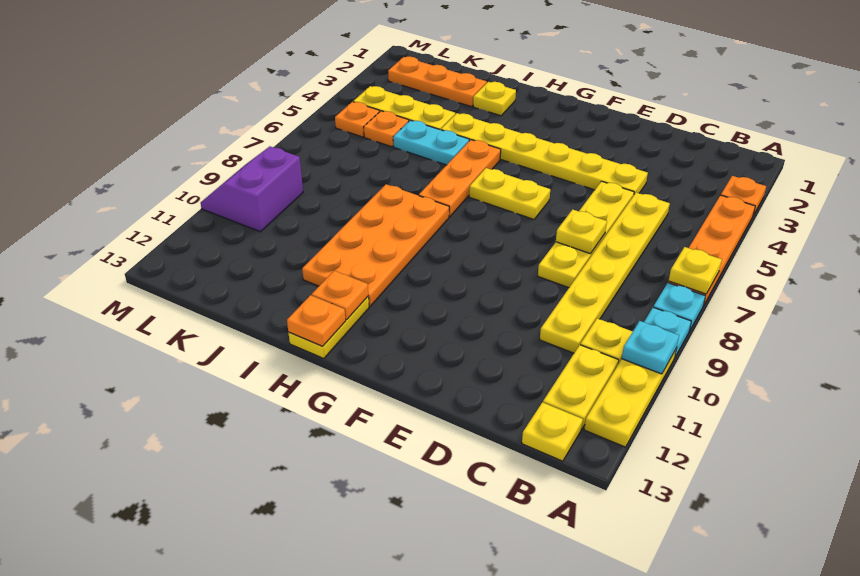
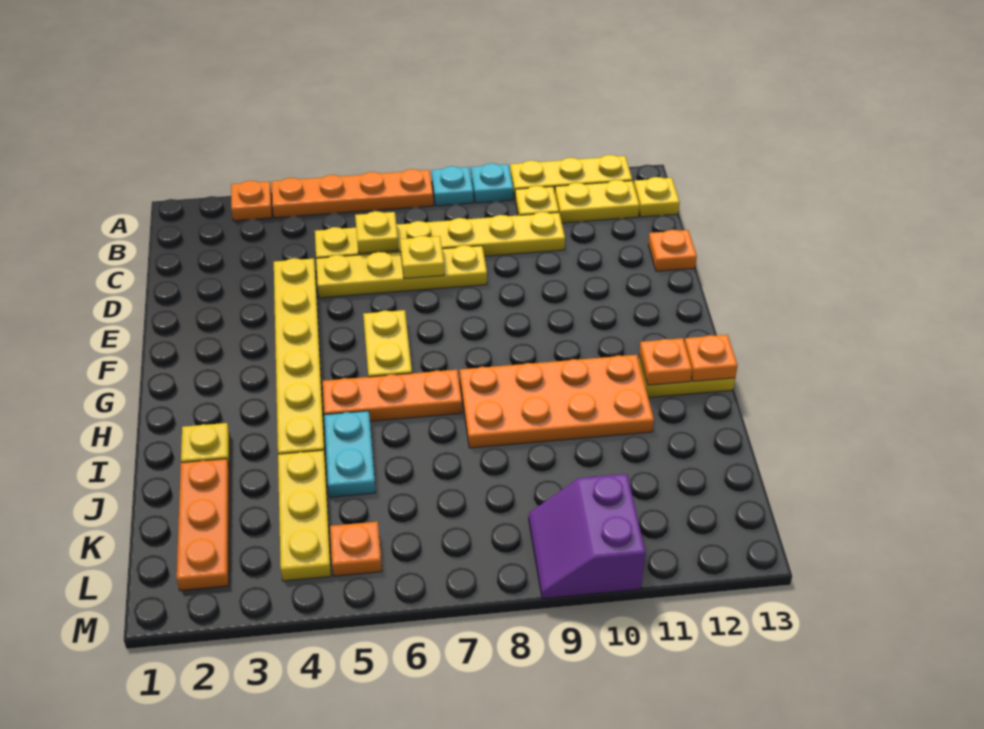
yellow plate A7 level 2 -> yellow plate C6 level 2
cyan plate A10 level 2 -> none
orange plate K5 level 1 -> orange plate D13 level 1
purple slope L9:M10 level 1 top L -> purple slope L9:M10 level 1 top 10

